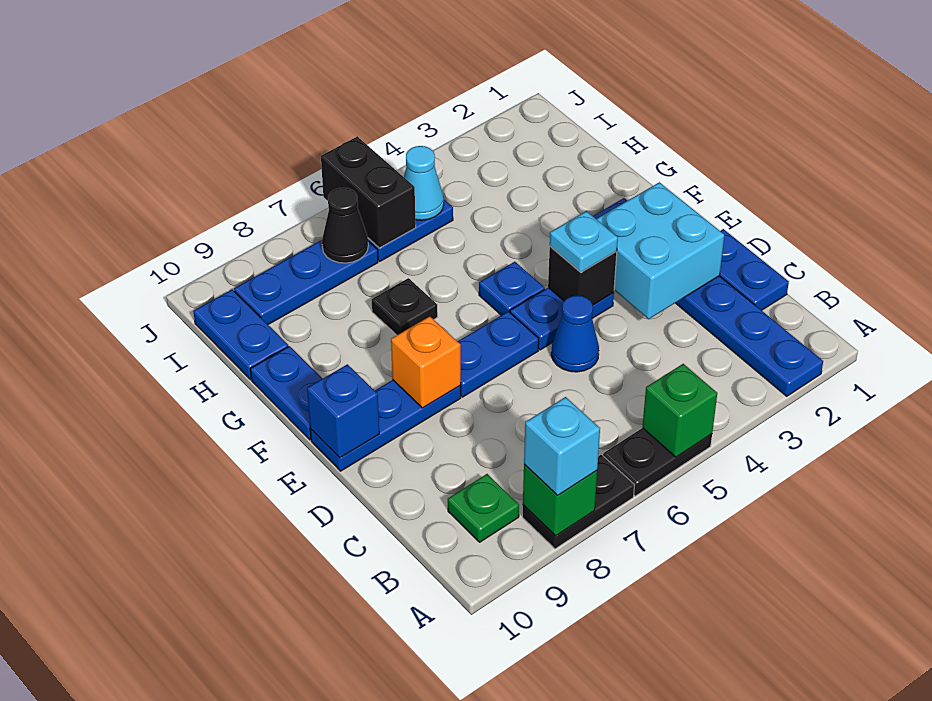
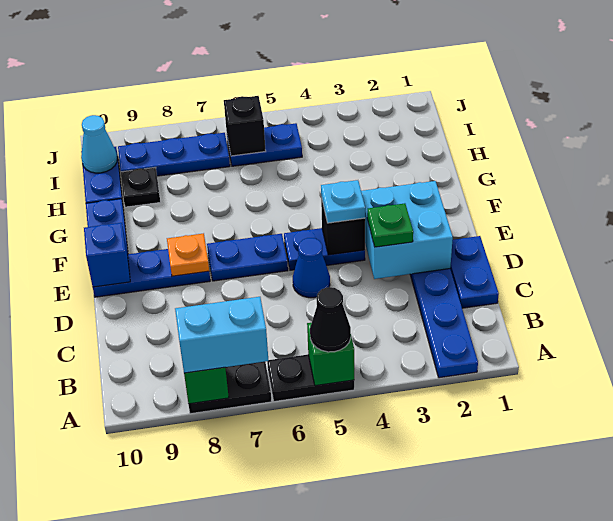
cyan brick A8 level 3 -> cyan brick A7:A8 level 3
green plate B9 level 1 -> green plate D3 level 3
orange brick E8 level 2 -> orange plate E8 level 2
blue plate F5 level 1 -> none
black plate G7 level 1 -> black plate H9 level 1
cyan cone I5 level 2 -> cyan cone I10 level 2
black brick I6:J6 level 2 -> black brick I6 level 2
black cone I7 level 2 -> black cone A5 level 3

